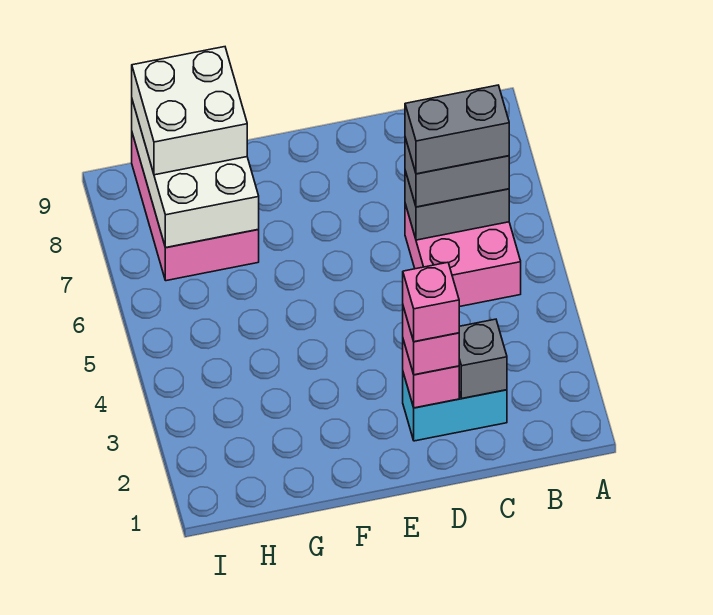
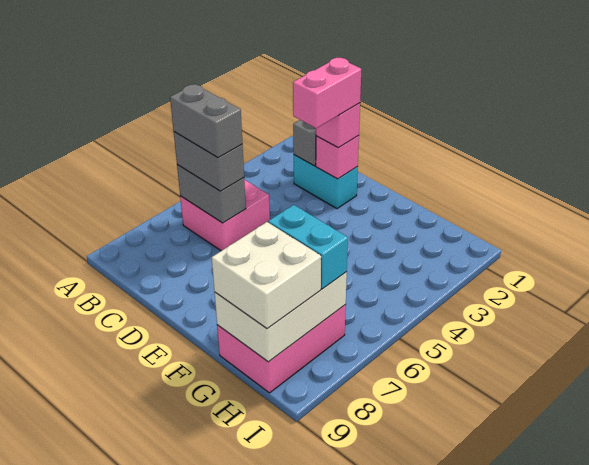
pink brick D2 level 4 -> pink brick D2:D3 level 4
none -> cyan brick G7:H7 level 3

